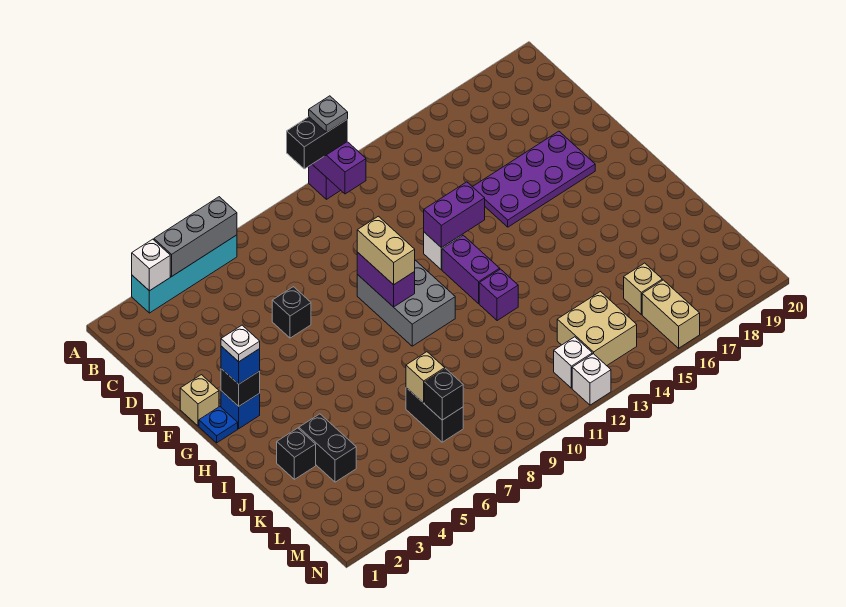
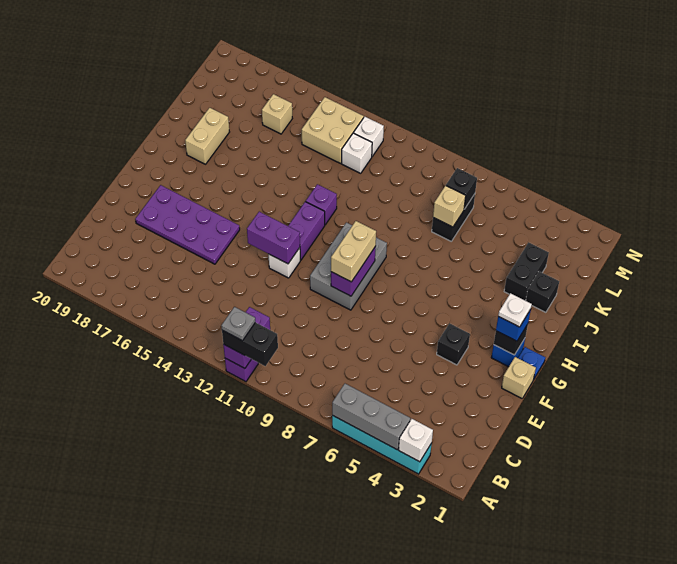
black brick E6 level 1 -> black brick F4 level 1
tan brick M16:N16 level 1 -> tan brick I18:J18 level 1
white brick N12 level 1 -> white brick L12 level 1

